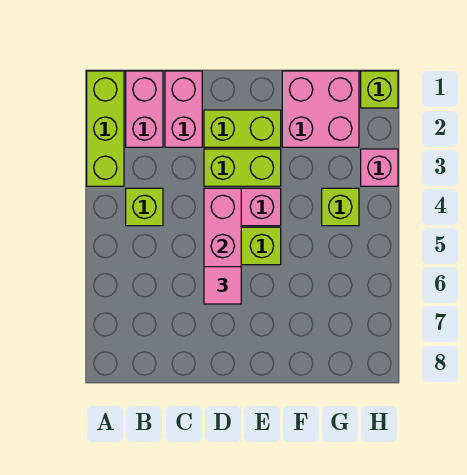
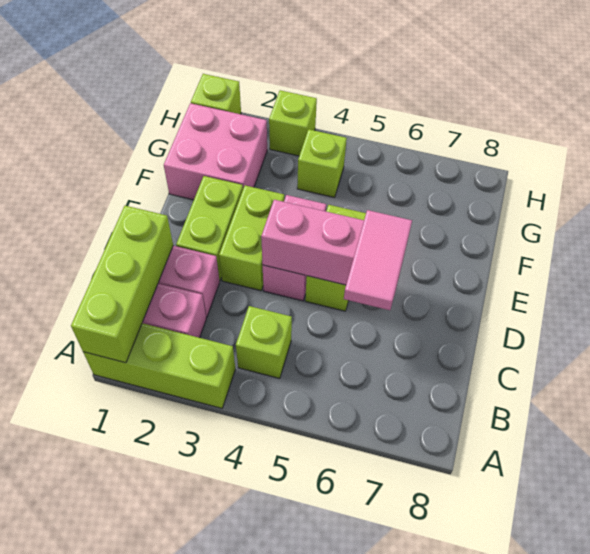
none -> lime brick A1:C1 level 2
pink tile D6 level 3 -> pink tile C6:D6 level 3
pink brick H3 level 1 -> lime brick H3 level 1

